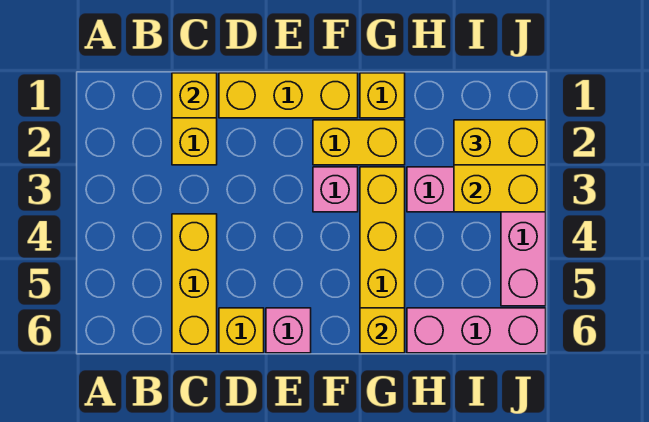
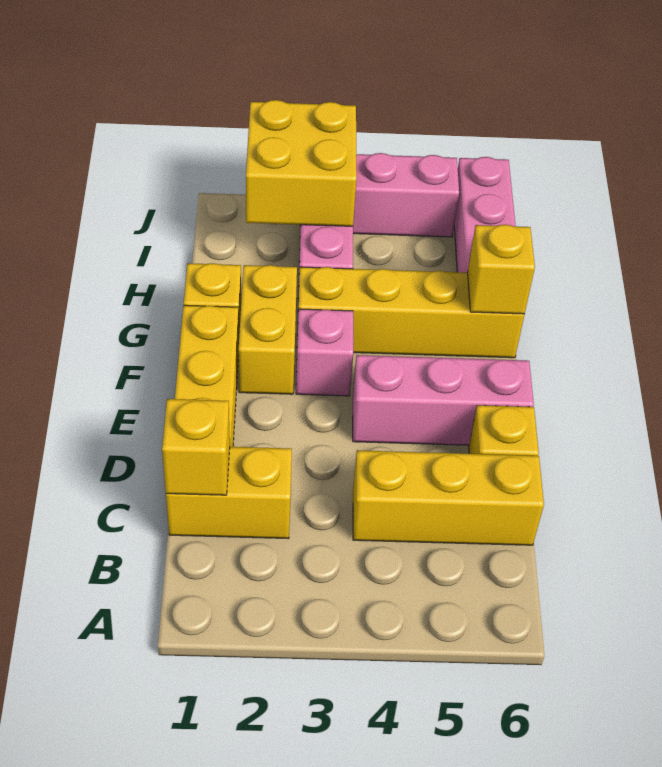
pink brick E6 level 1 -> pink brick E4:E6 level 1
yellow brick I2:J2 level 3 -> none

